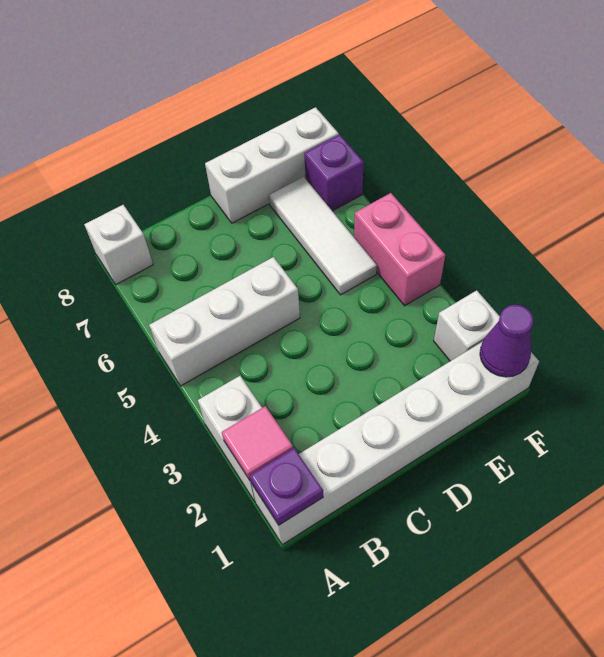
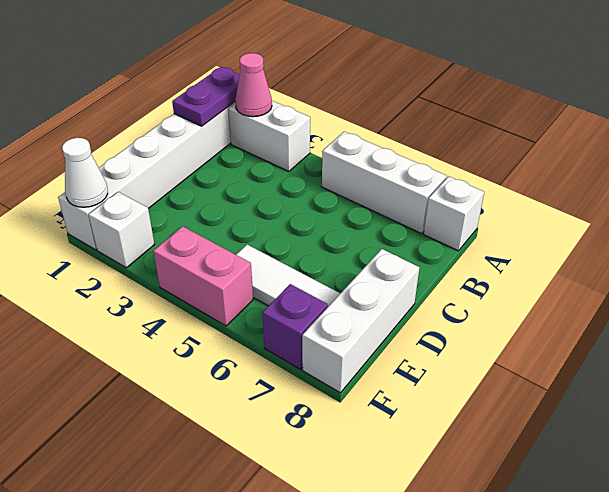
purple plate A1 level 2 -> purple plate A1:B1 level 2
pink tile A2 level 2 -> pink cone A2 level 2
white brick A5:C5 level 1 -> white brick A5:A7 level 1
purple cone F1 level 2 -> white cone F1 level 2

